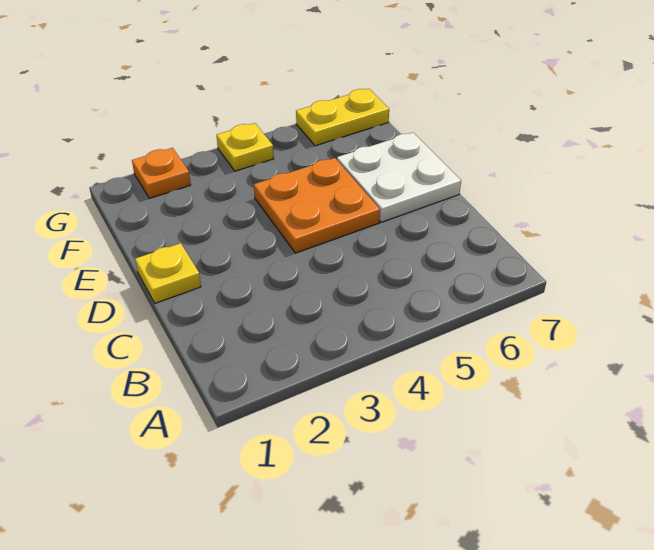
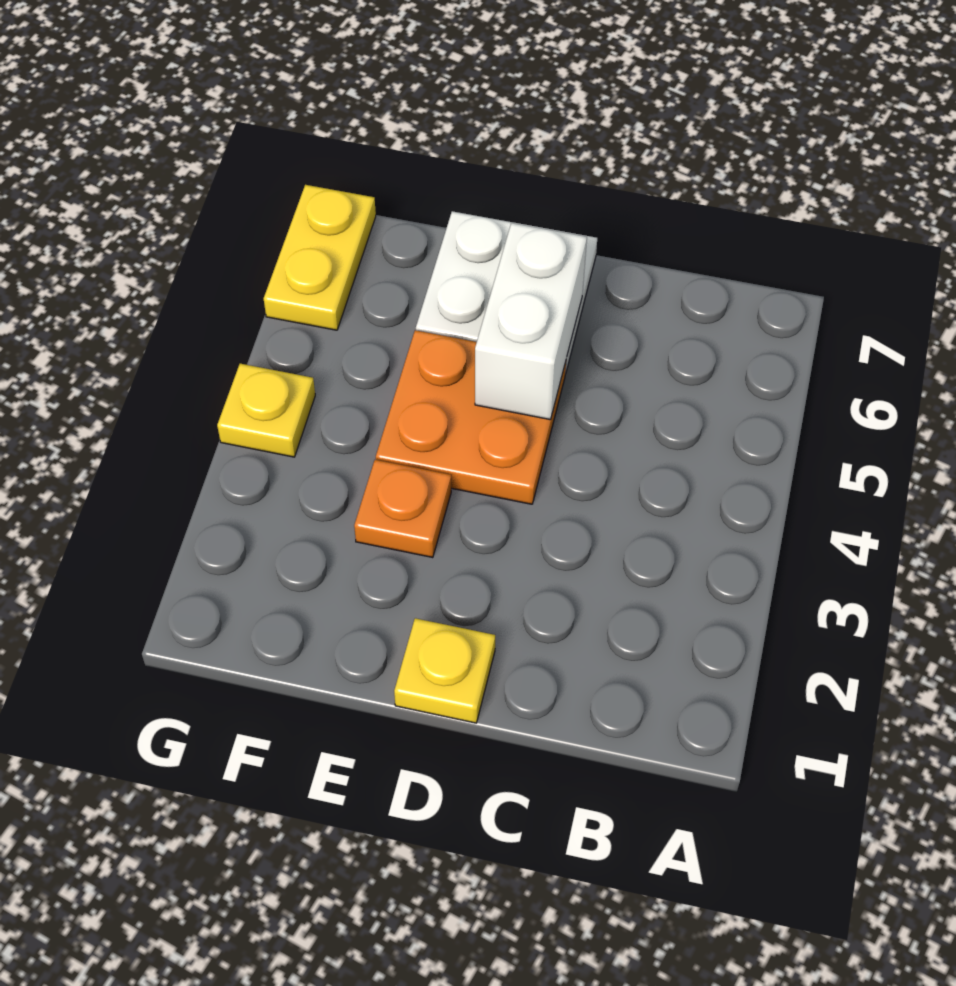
none -> white brick D5:D6 level 2
orange plate G2 level 1 -> orange plate E3 level 1

